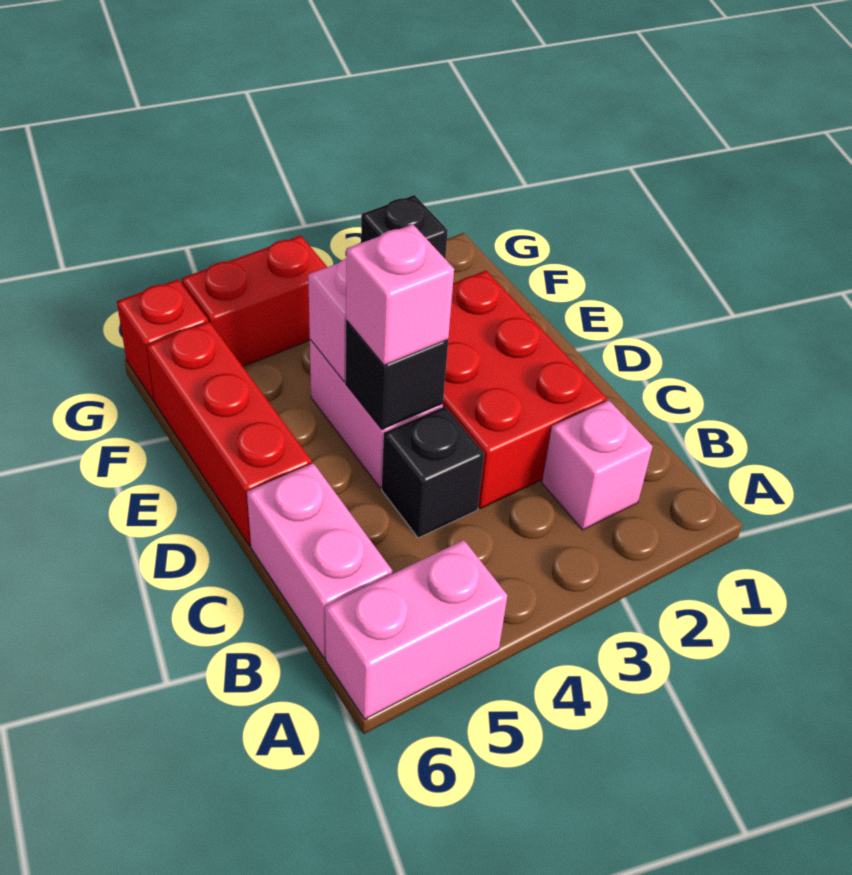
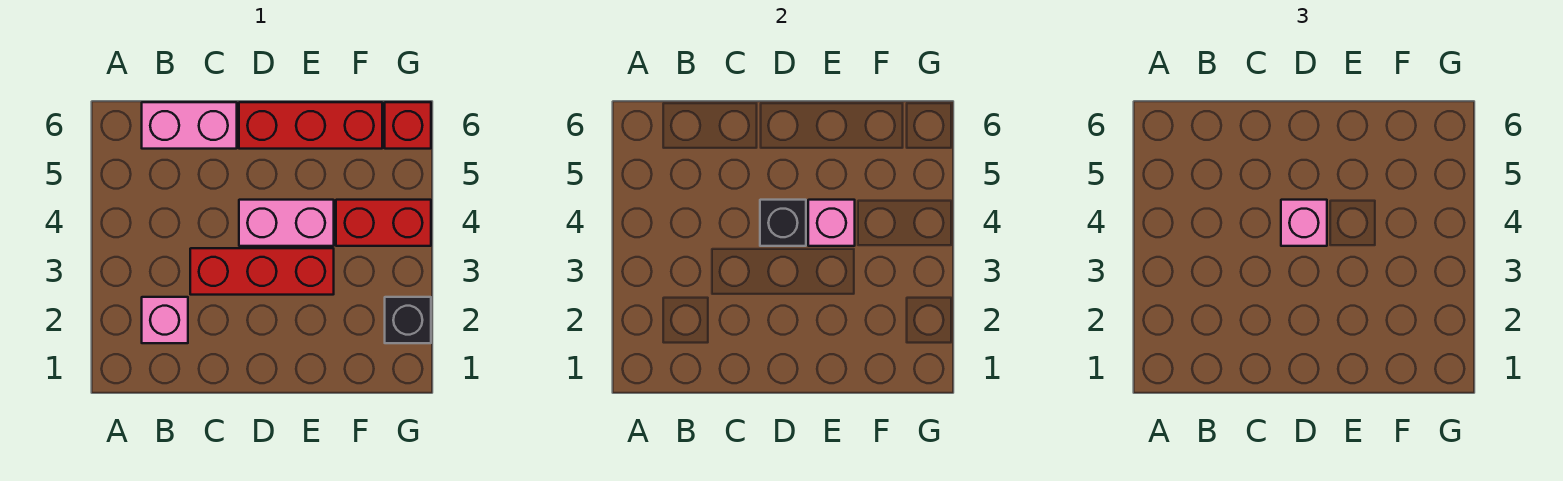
pink brick A5:A6 level 1 -> none
red brick C2:E3 level 1 -> red brick C3:E3 level 1
black brick C4 level 1 -> none
red brick G4:G5 level 1 -> red brick F4:G4 level 1

